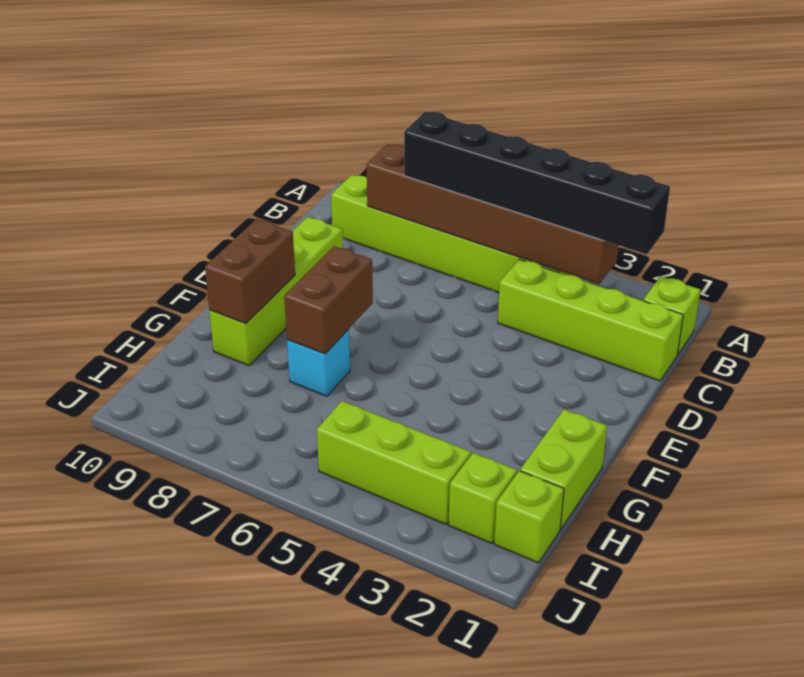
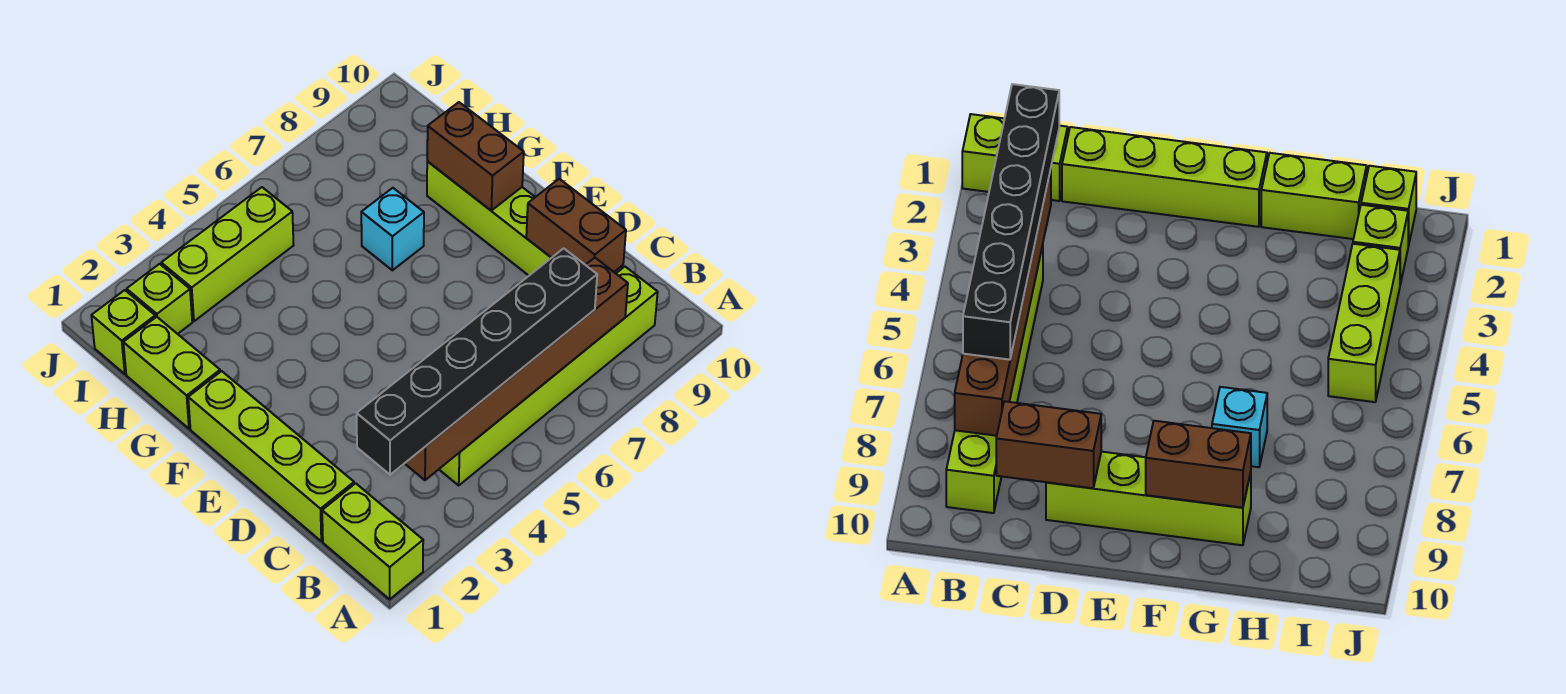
lime brick B1 level 1 -> lime brick A1:B1 level 1
lime brick C1:C4 level 1 -> lime brick C1:F1 level 1
brown brick F7:G7 level 2 -> brown brick C9:D9 level 2

